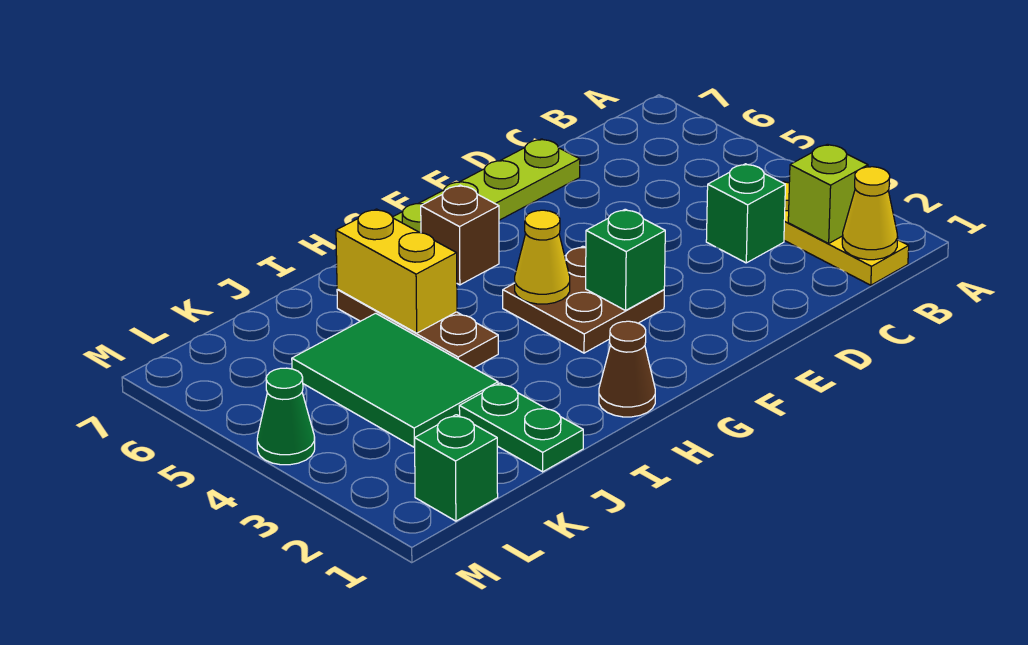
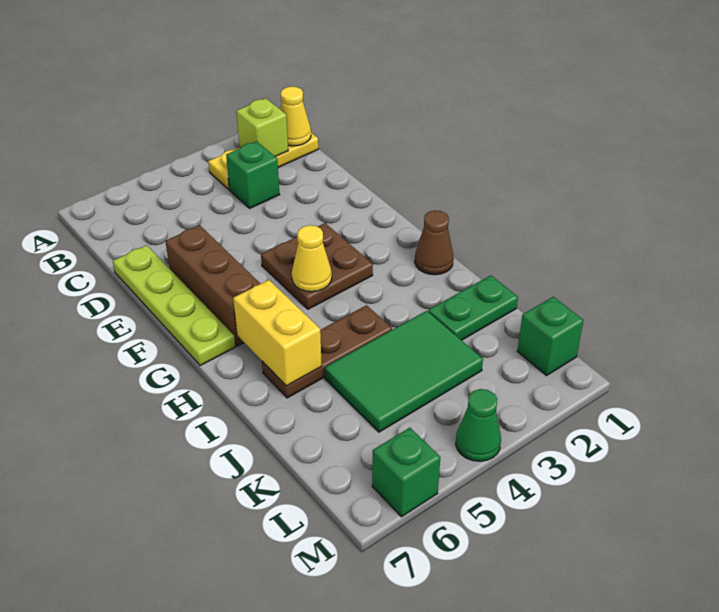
green brick F3 level 2 -> green brick M6 level 1
brown brick G6 level 1 -> brown brick E6:G6 level 1
yellow brick I5:I6 level 2 -> yellow brick H6:I6 level 2

